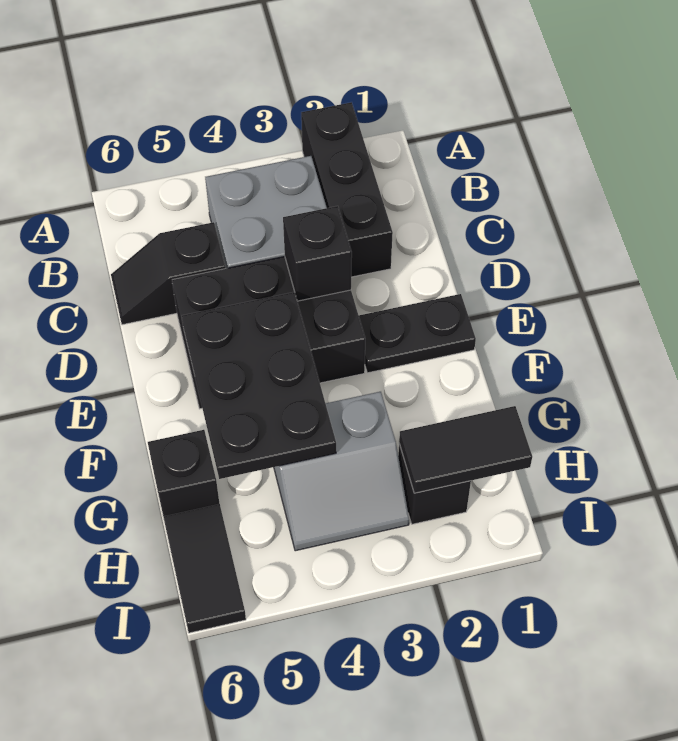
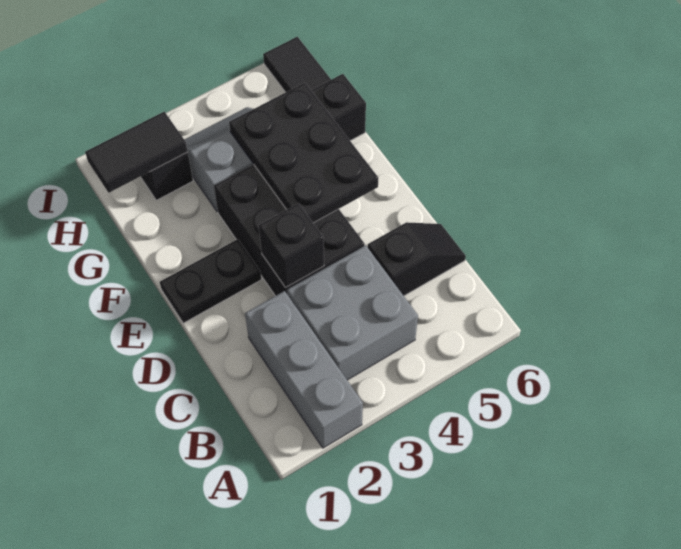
black brick A2:C2 level 1 -> grey brick A2:C2 level 1
black brick D3:E5 level 1 -> black brick D3:F4 level 1

